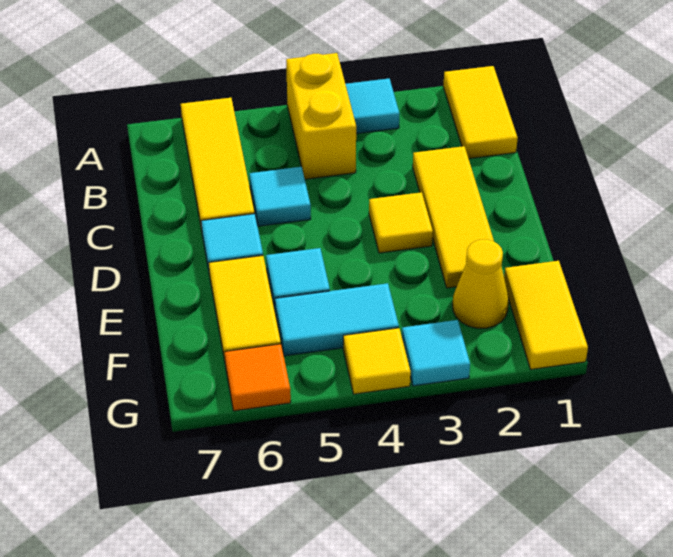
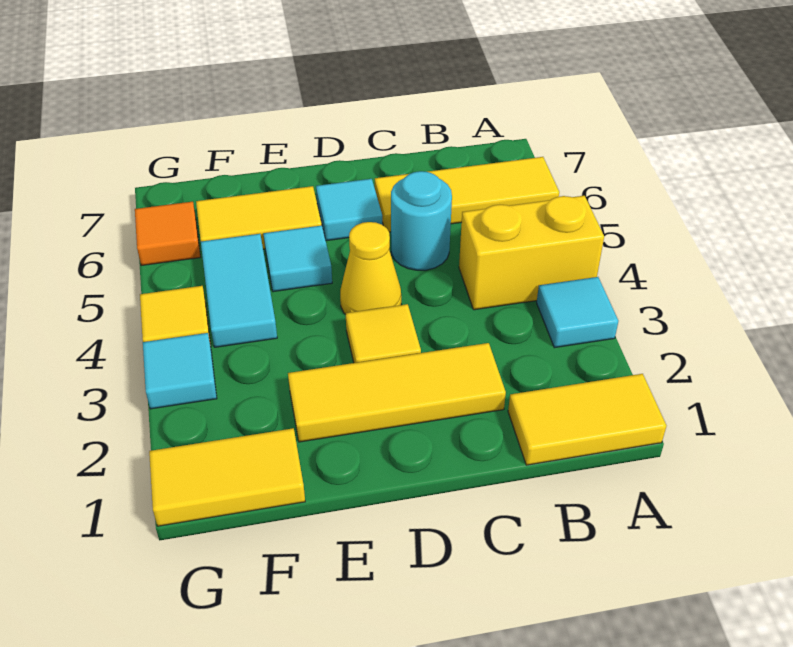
cyan tile C5 level 1 -> cyan round brick C5 level 1
yellow cone F2 level 1 -> yellow cone D4 level 1

